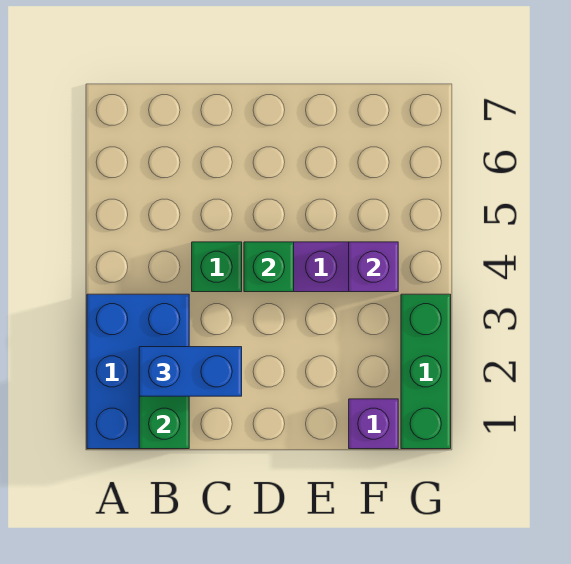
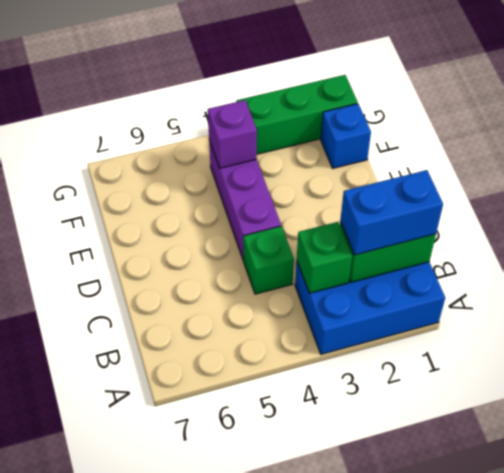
blue brick B2:C2 level 3 -> blue brick B1:B2 level 3
green brick D4 level 2 -> green brick B3 level 2
purple brick F1 level 1 -> blue brick F1 level 1

